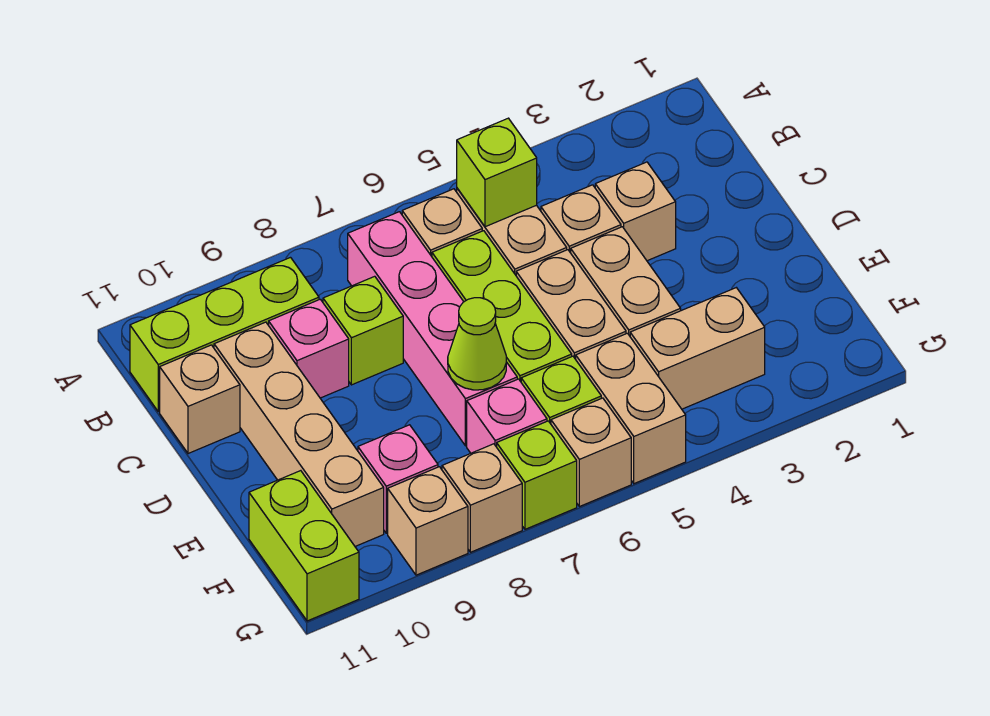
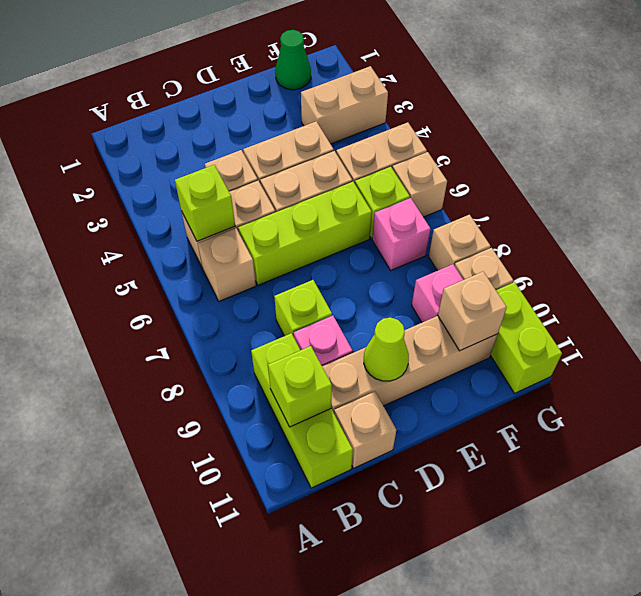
pink brick B7:E7 level 1 -> none
tan brick C3 level 1 -> tan brick F10 level 2
lime cone E7 level 2 -> lime cone D10 level 2
none -> green cone F1 level 1
tan brick F3:F4 level 1 -> tan brick F3:G3 level 1
lime brick F11:G11 level 1 -> lime brick G10:G11 level 1
lime brick G7 level 1 -> lime brick B10 level 2

